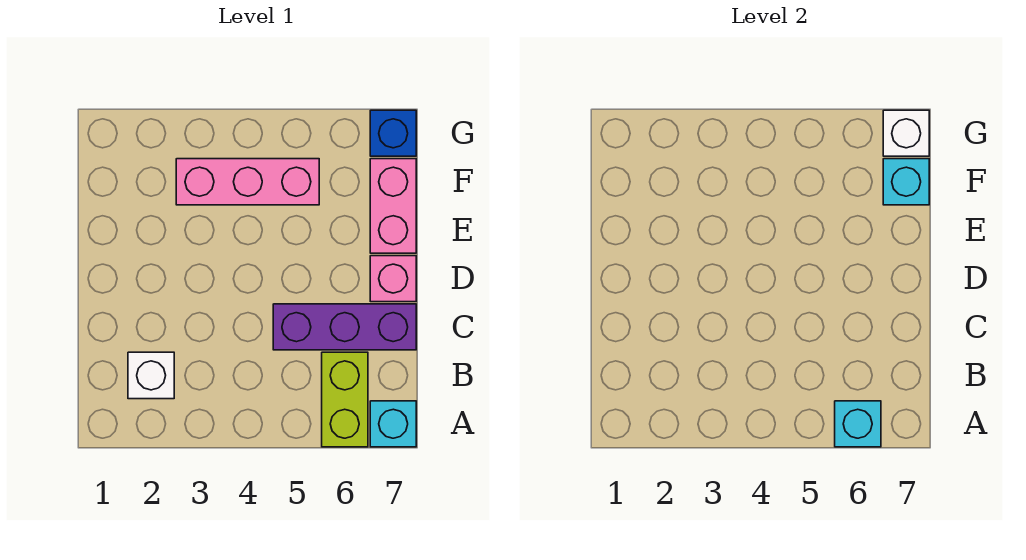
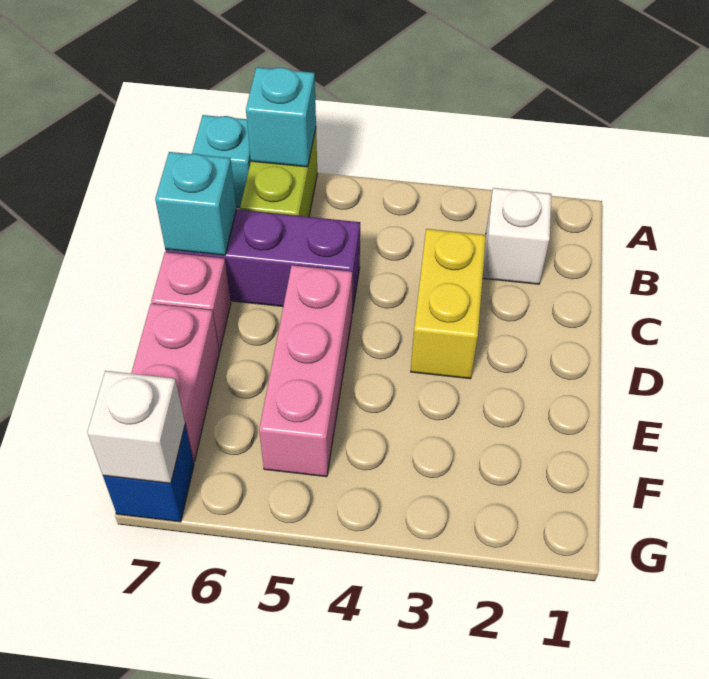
none -> yellow brick C3:D3 level 1
pink brick F3:F5 level 1 -> pink brick D5:F5 level 1
cyan brick F7 level 2 -> cyan brick C7 level 2

